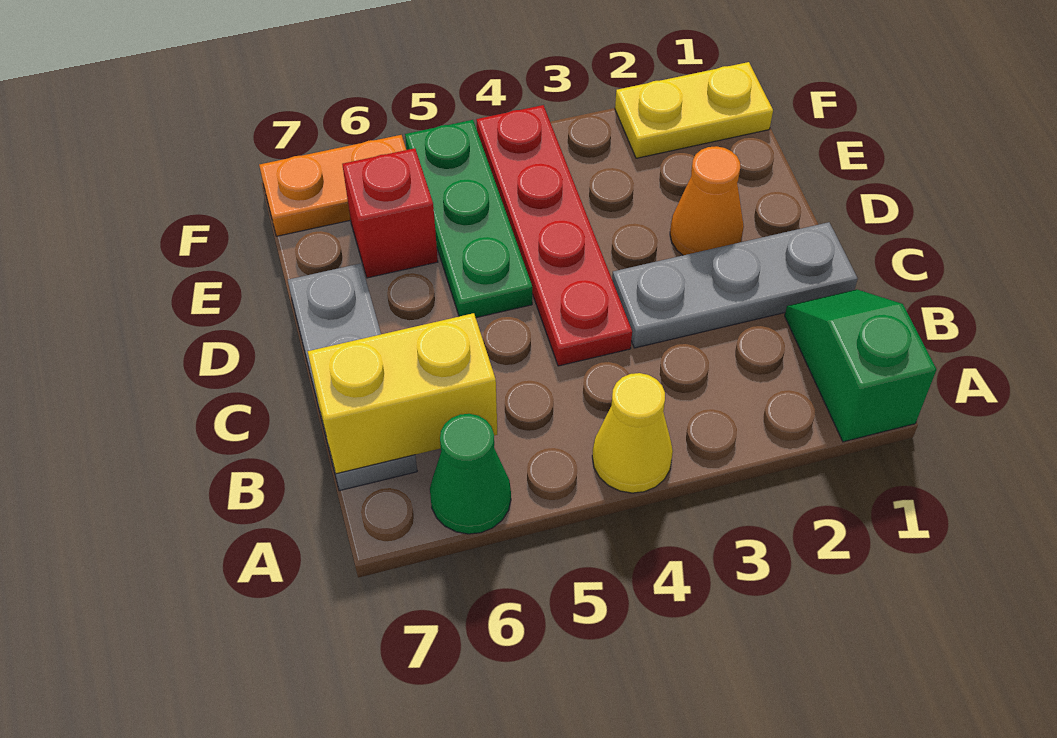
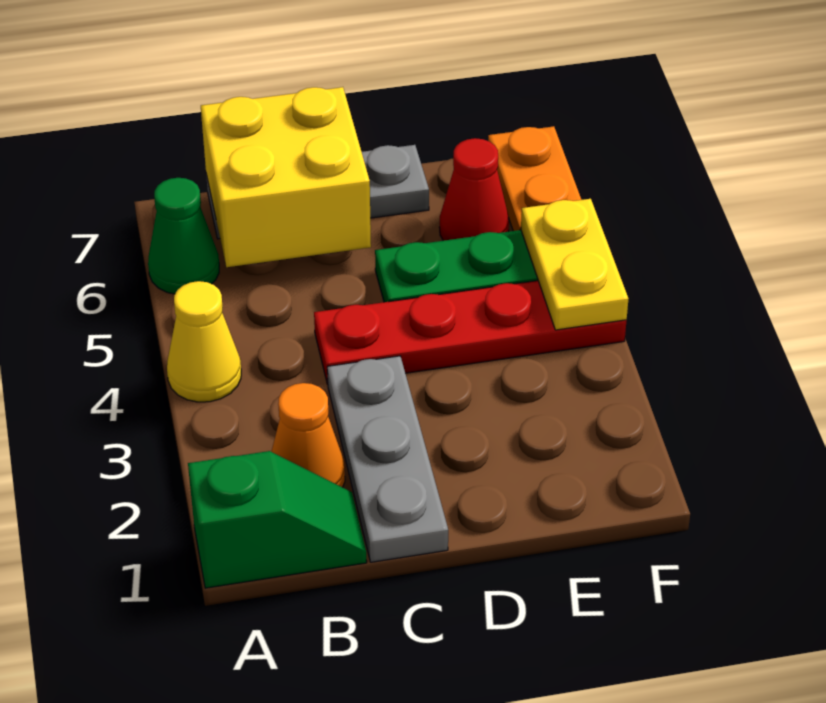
yellow brick B6:B7 level 2 -> yellow brick B6:C7 level 2
orange cone D2 level 1 -> orange cone B2 level 1
red brick E6 level 1 -> red cone E6 level 1
yellow plate F1:F2 level 1 -> yellow plate F4:F5 level 2

